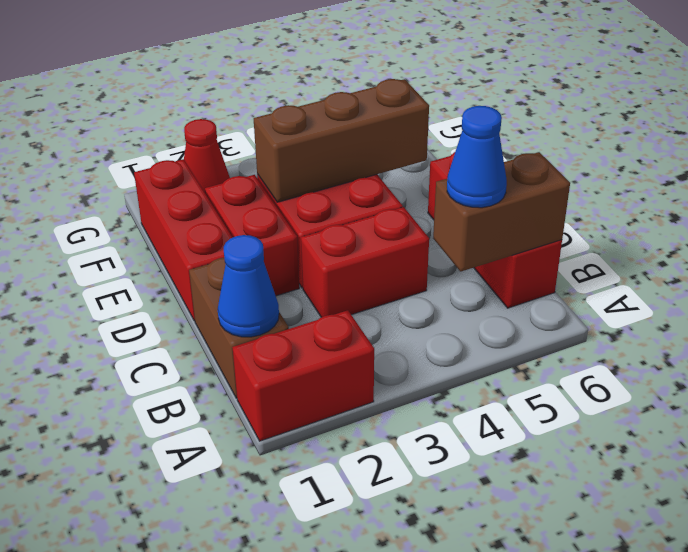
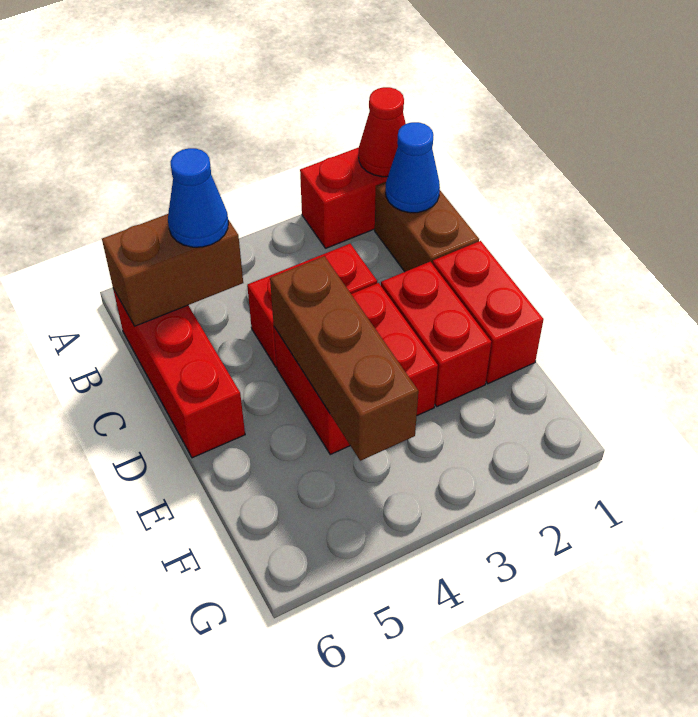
red brick D1:F1 level 1 -> red brick D1:E1 level 1
brown brick E3:E5 level 2 -> brown brick D4:F4 level 2
red cone G2 level 1 -> red cone A1 level 2

